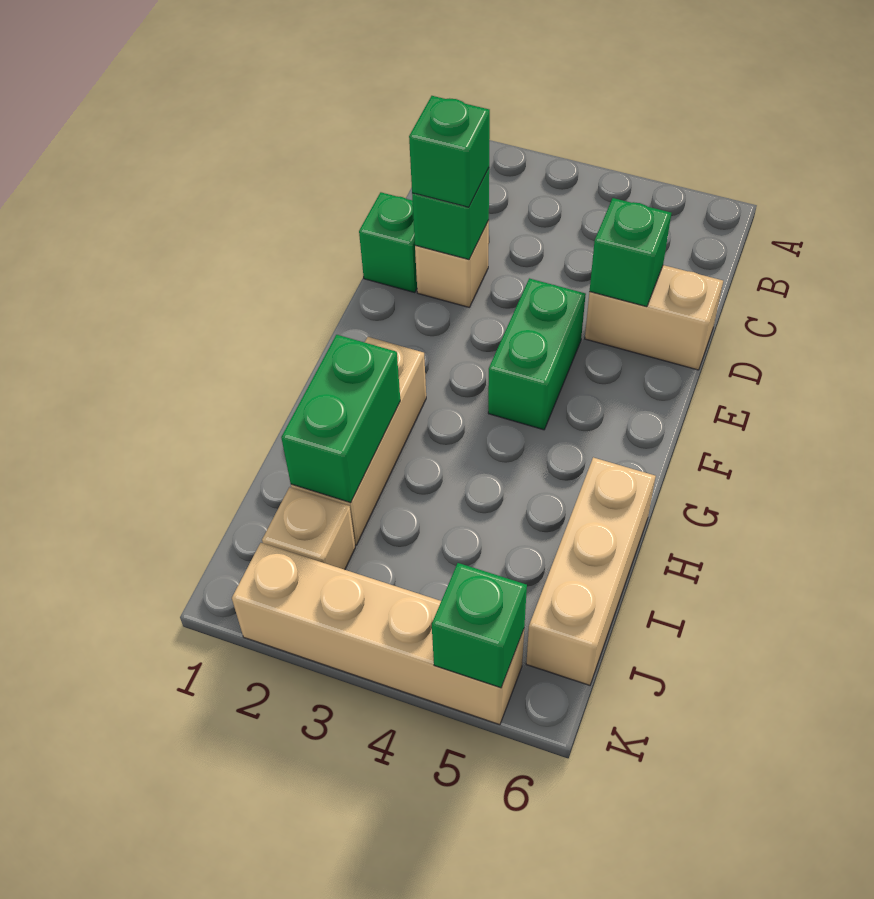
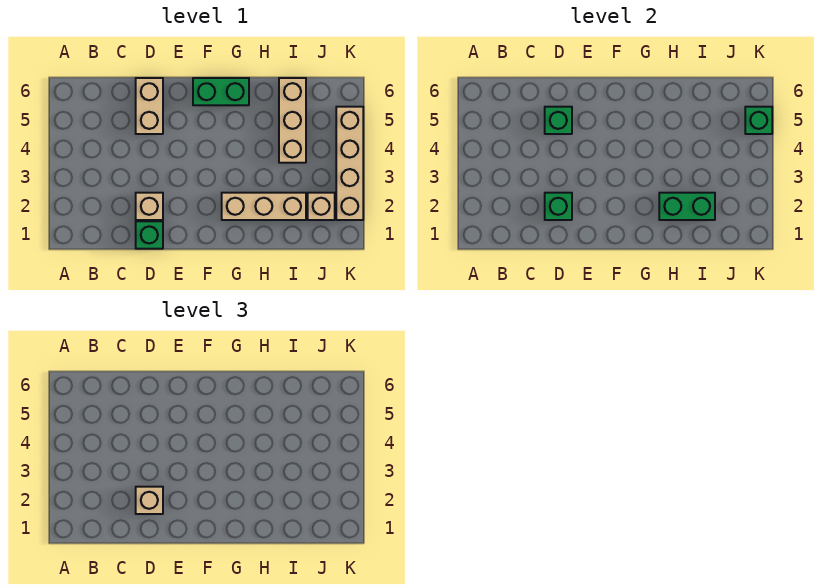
green brick D2 level 3 -> tan brick D2 level 3
green brick E4:F4 level 1 -> green brick F6:G6 level 1
tan brick H6:J6 level 1 -> tan brick I4:I6 level 1

